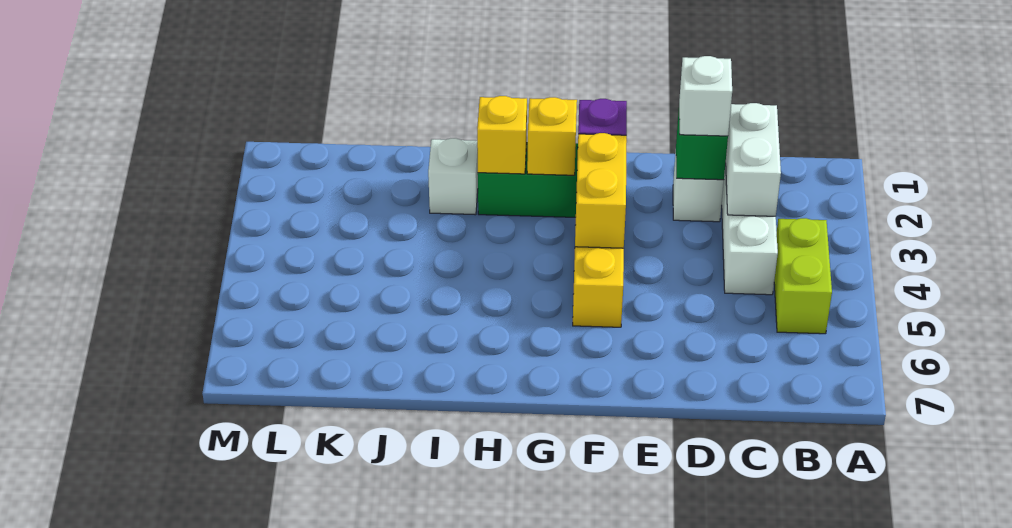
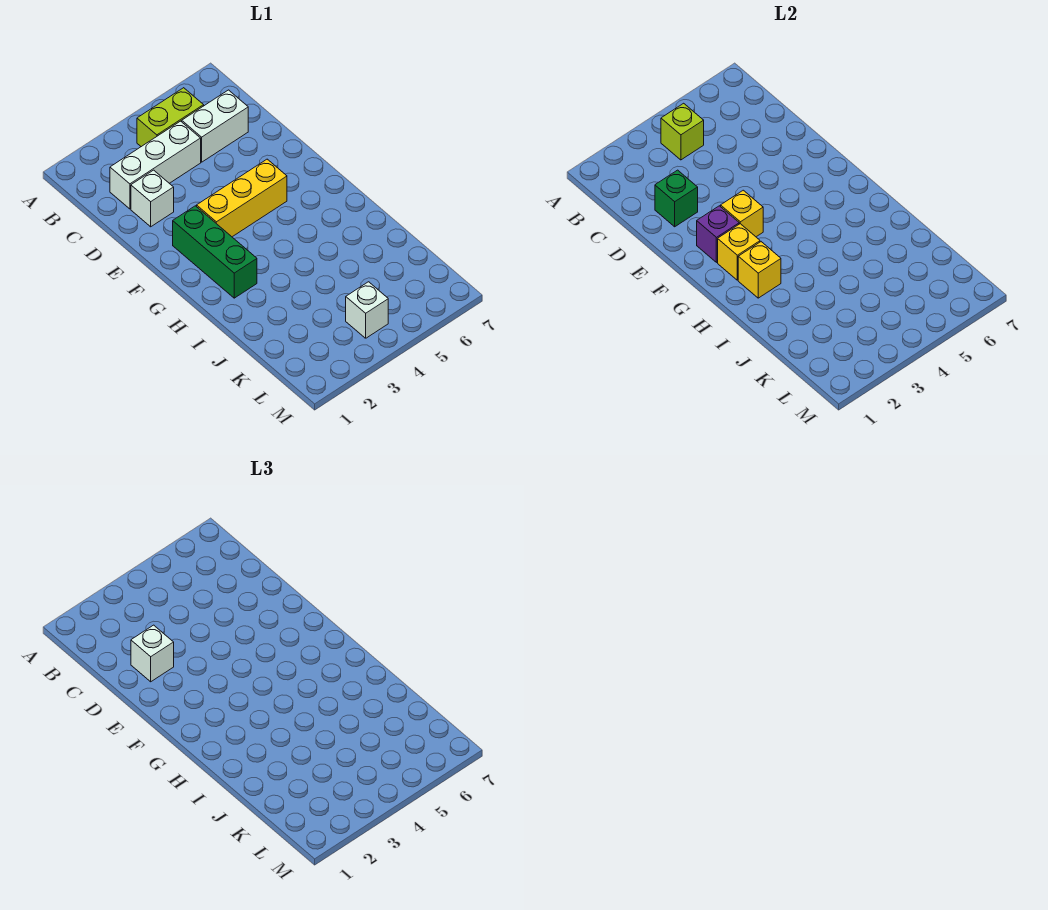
none -> lime brick B4 level 2
white brick C2:C3 level 2 -> white brick C5:C6 level 1
yellow brick F3:F4 level 2 -> yellow brick F3 level 2
white brick I2 level 1 -> white brick L4 level 1

